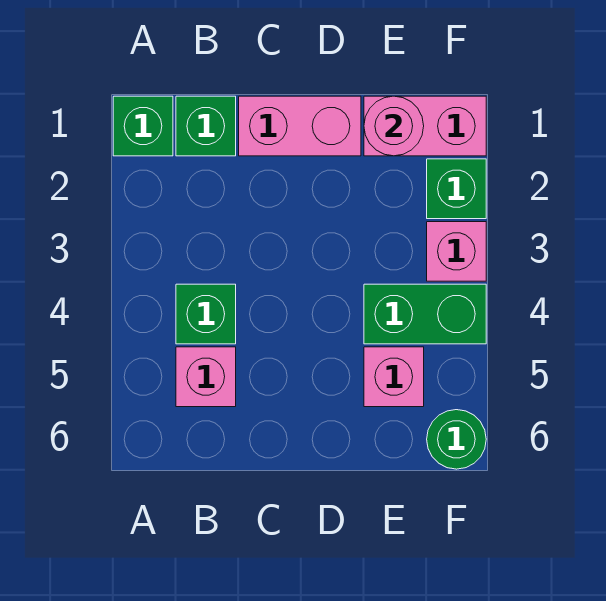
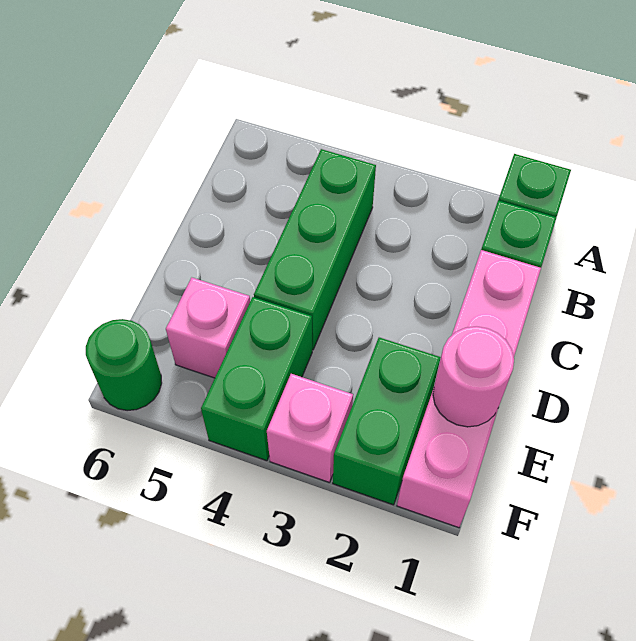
green brick B4 level 1 -> green brick B4:D4 level 1
pink brick B5 level 1 -> none
green brick F2 level 1 -> green brick E2:F2 level 1

